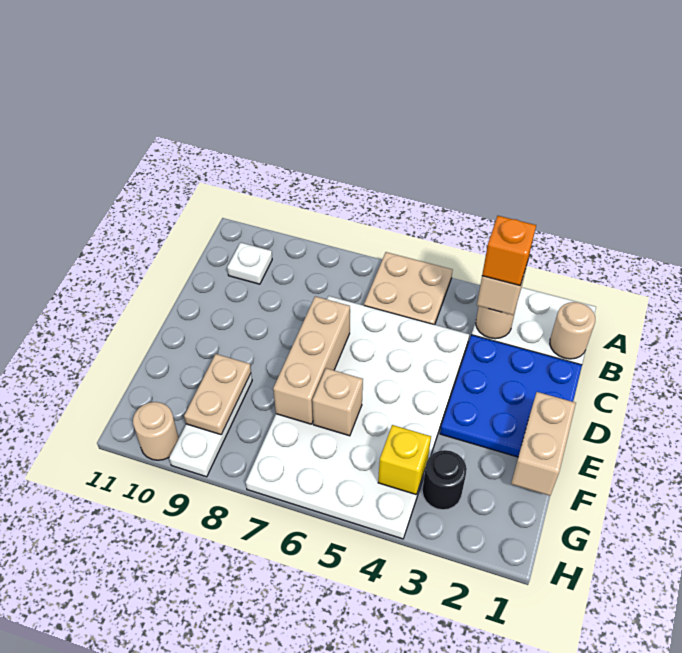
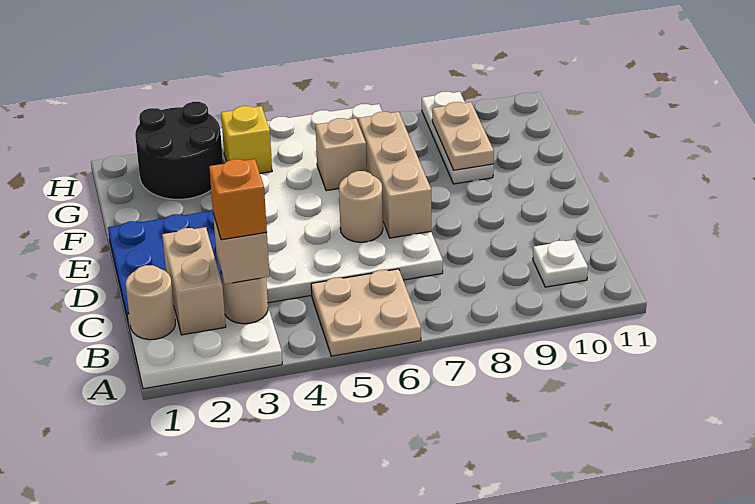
tan brick E1:F1 level 2 -> tan brick B2:C2 level 2
black round brick G3 level 1 -> black round brick G2:H3 level 1
tan round brick H10 level 1 -> tan round brick D6 level 2

